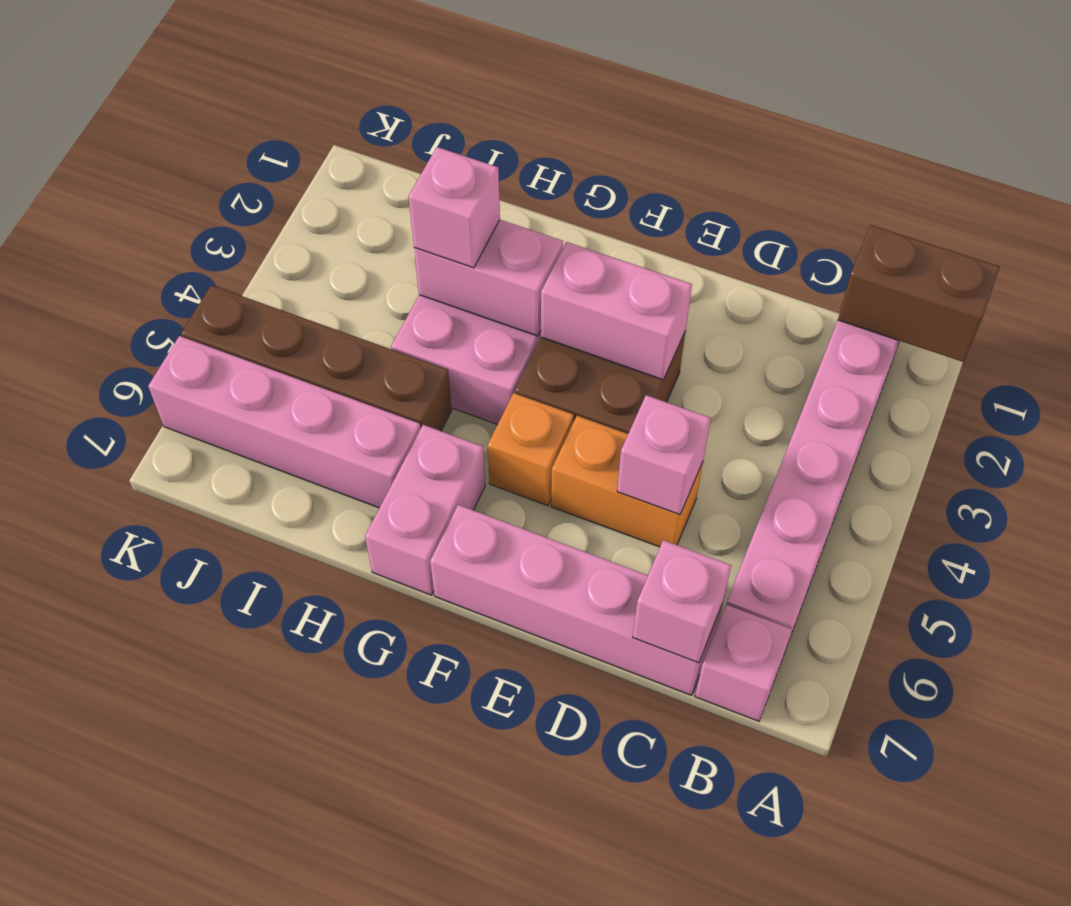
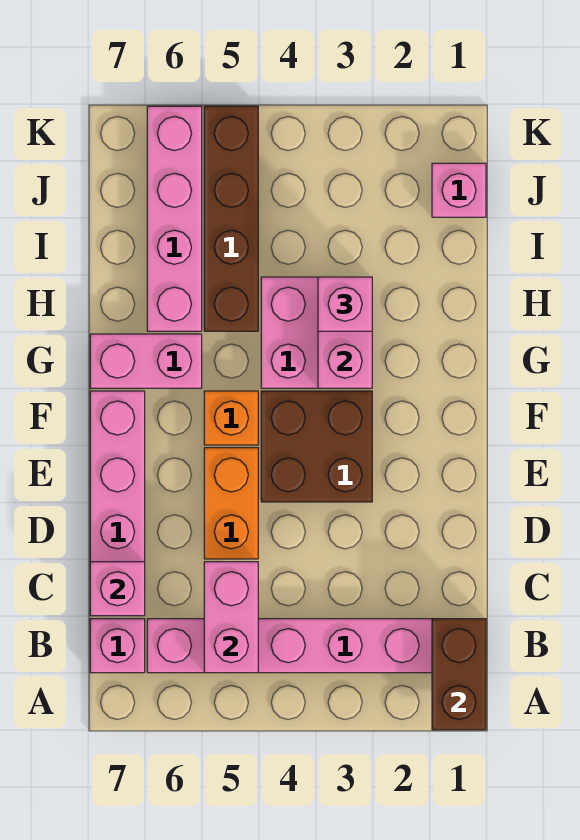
pink brick D5 level 2 -> pink brick J1 level 1
pink brick E3:F3 level 2 -> pink brick B5:C5 level 2

